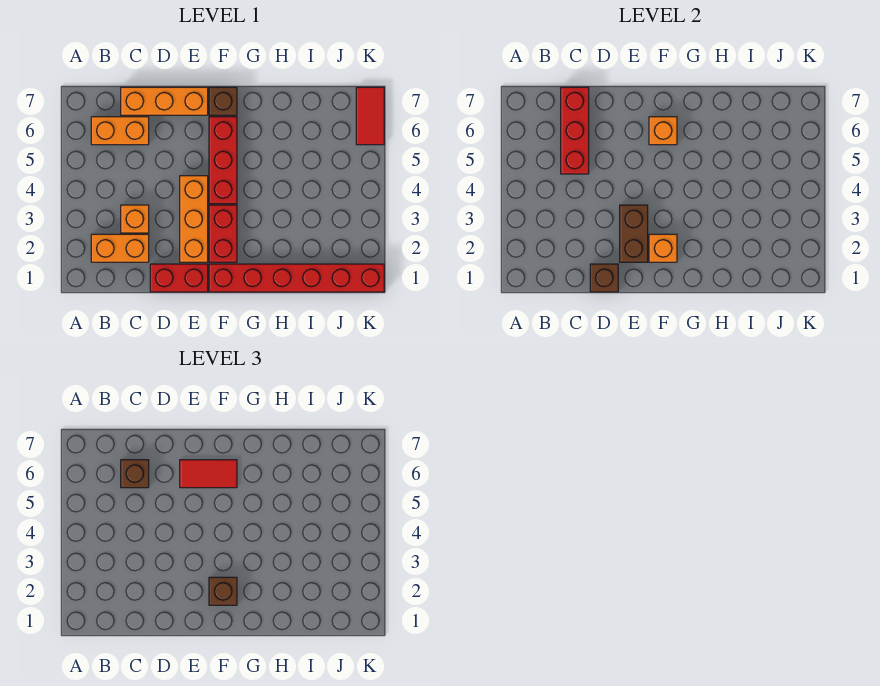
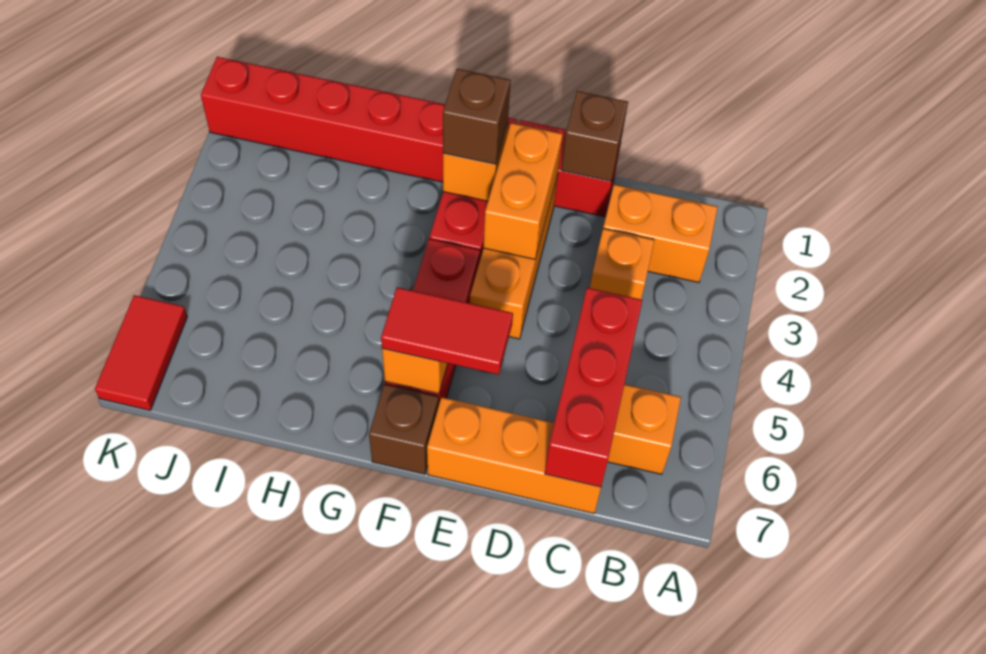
brown brick C6 level 3 -> none
brown brick E2:E3 level 2 -> orange brick E2:E3 level 2

